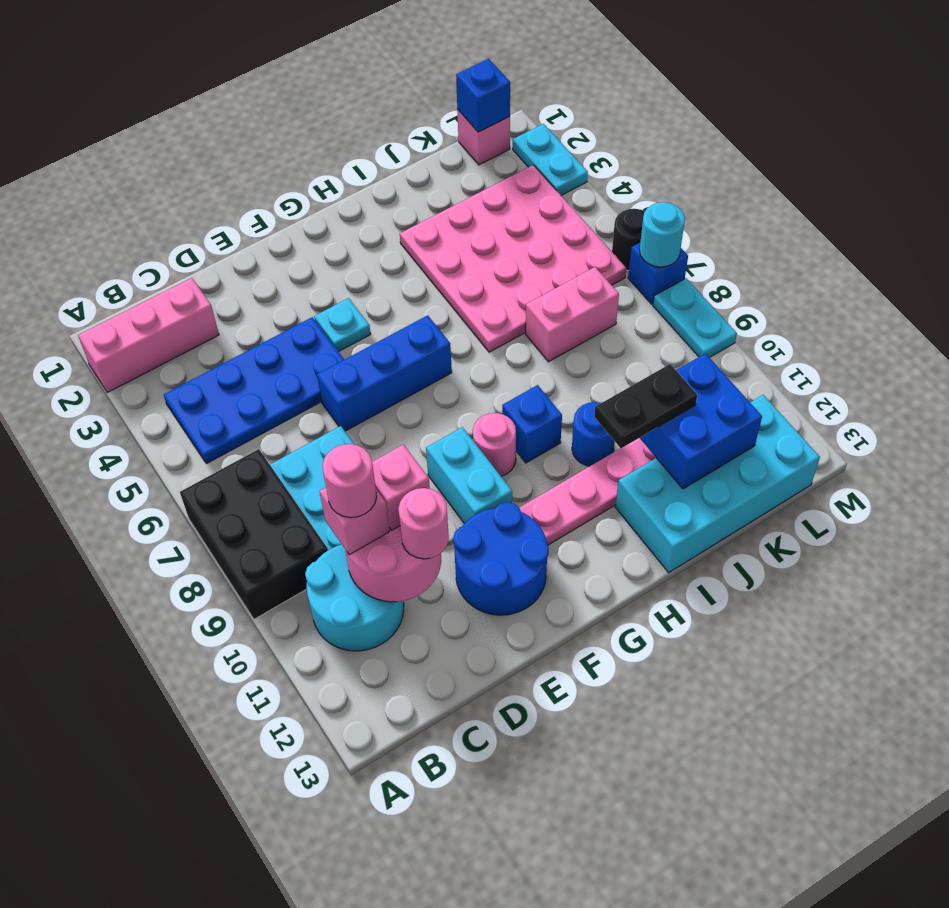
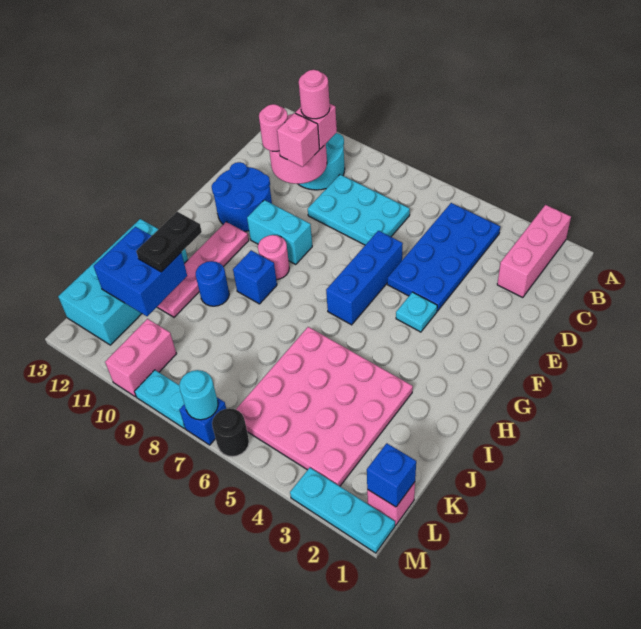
black brick A7:B9 level 1 -> none
pink brick J7:K7 level 1 -> pink brick L10:M10 level 1
cyan plate M2:M3 level 1 -> cyan plate M1:M3 level 1

